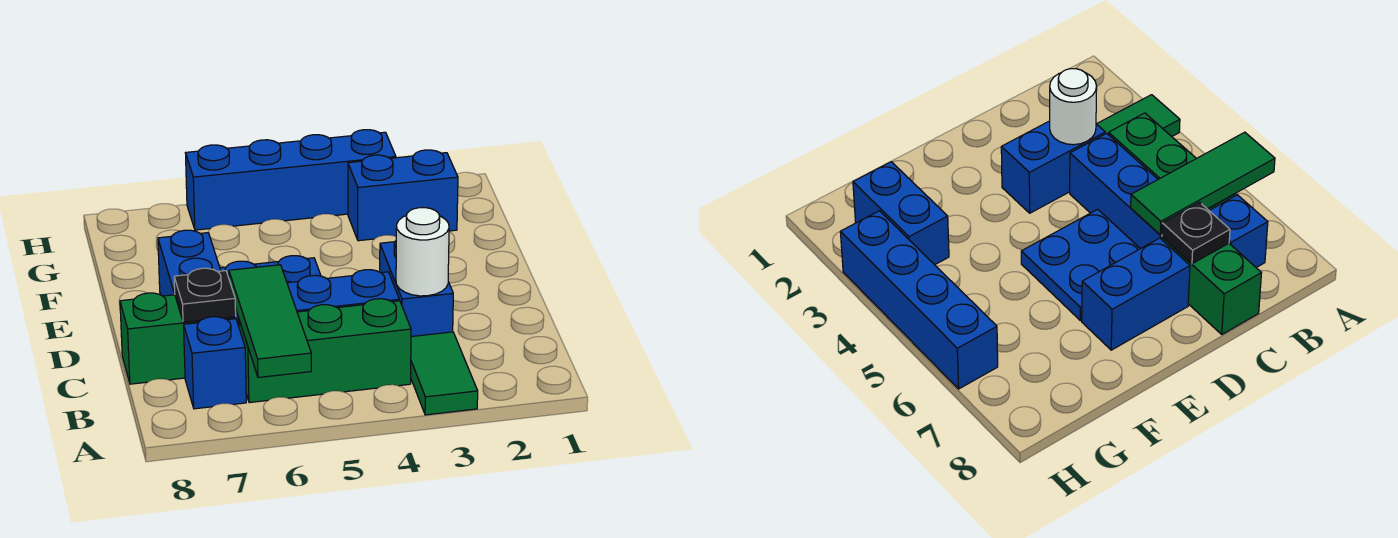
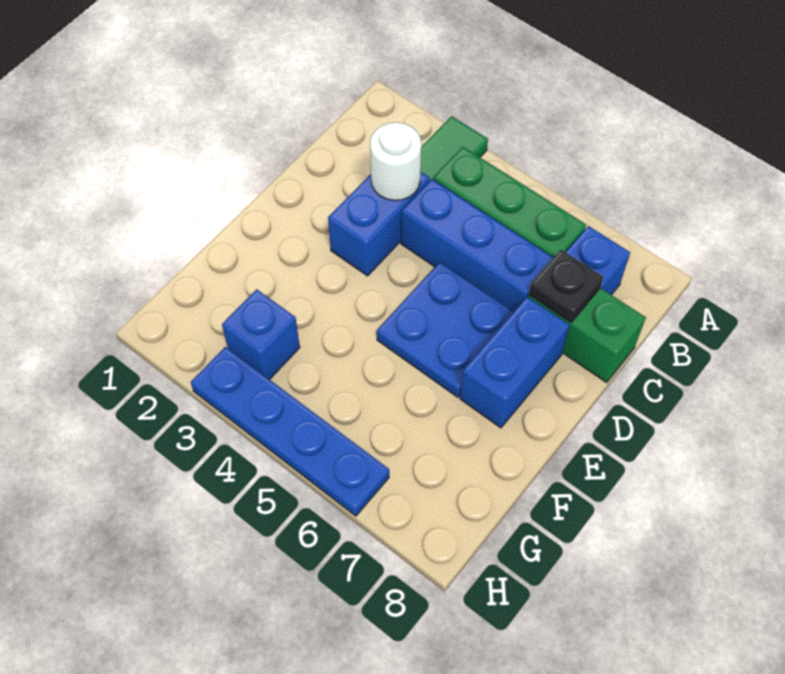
green tile A6:C6 level 2 -> none
blue brick G2:G3 level 1 -> blue brick G3 level 1
blue brick H3:H6 level 1 -> blue plate H3:H6 level 1

